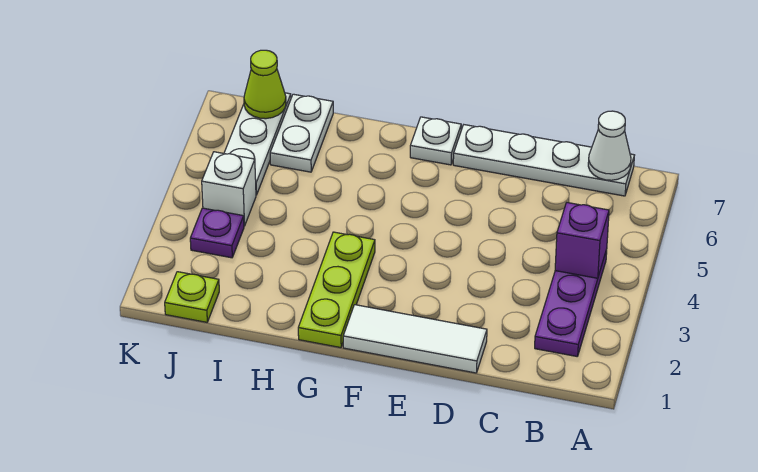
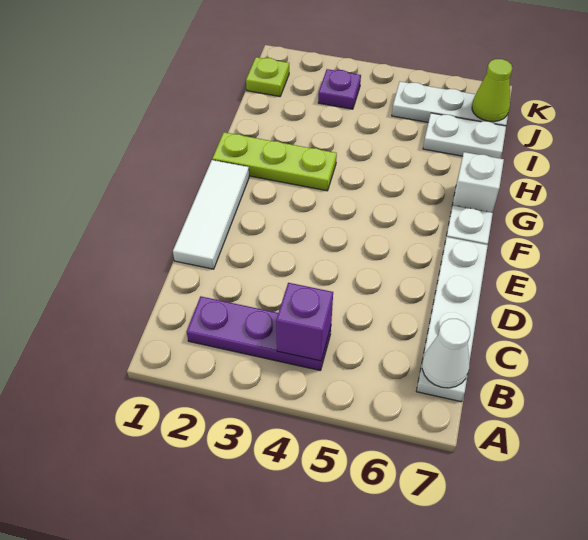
white brick J4 level 1 -> white brick G7 level 1

